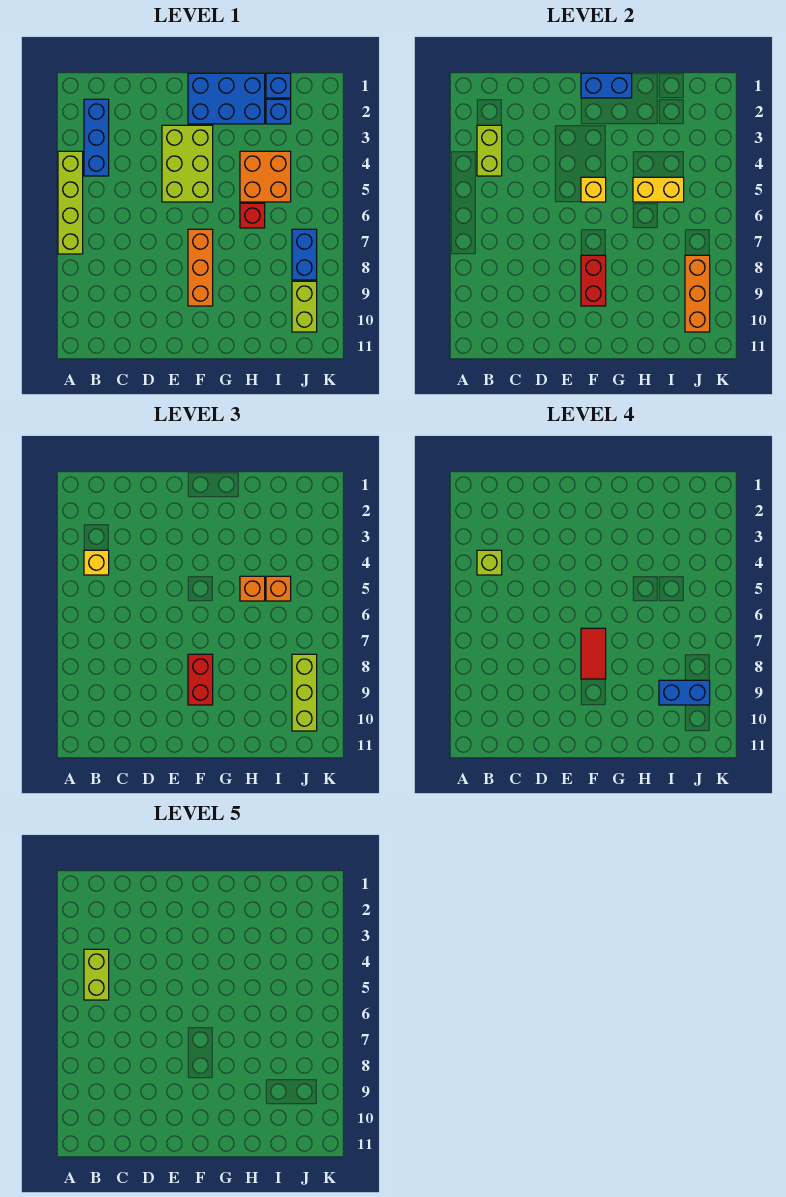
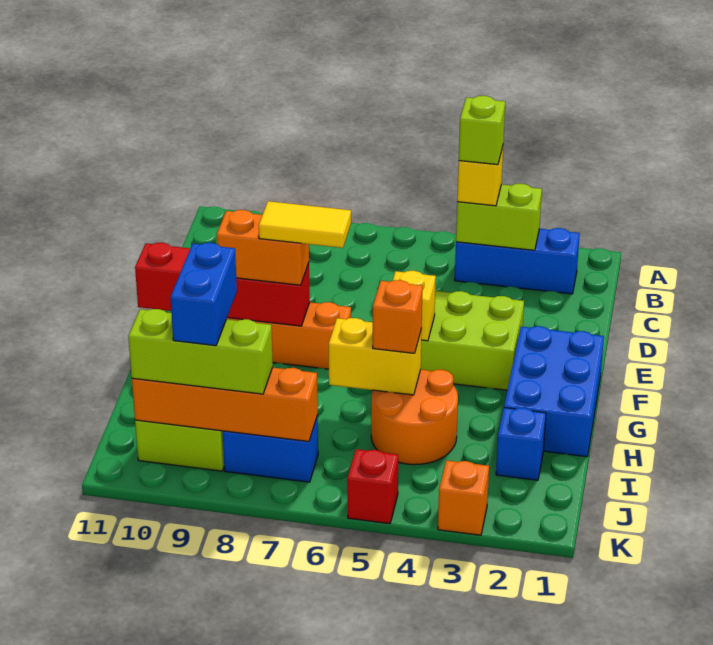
lime brick A4:A7 level 1 -> none
lime brick B4:B5 level 5 -> none
blue brick F1:G1 level 2 -> none
red tile F7:F8 level 4 -> yellow tile F7:F8 level 4
red brick F8:F9 level 2 -> red brick F8:F11 level 2
red brick F8:F9 level 3 -> orange brick F8:F9 level 3
orange brick H4:I5 level 1 -> orange round brick H4:I5 level 1
yellow brick H5:I5 level 2 -> yellow brick H5:H6 level 2
red brick H6 level 1 -> red brick K5 level 1
blue brick I1 level 1 -> none
orange brick I5 level 3 -> orange brick K3 level 1
orange brick J8:J10 level 2 -> orange brick J7:J10 level 2

